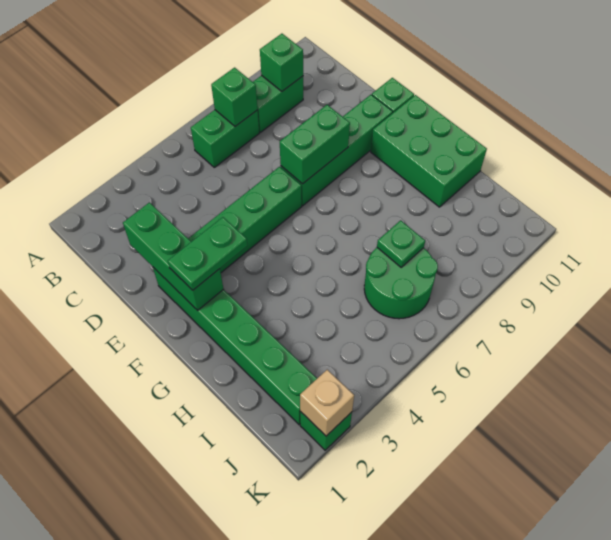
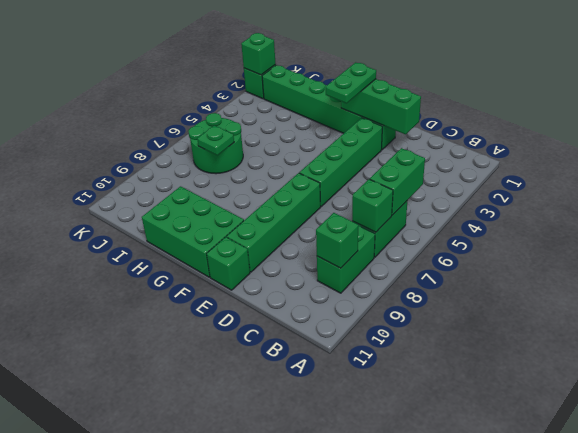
green brick E7:E8 level 2 -> green brick B5:B6 level 2
tan brick K2 level 2 -> green brick K2 level 2

